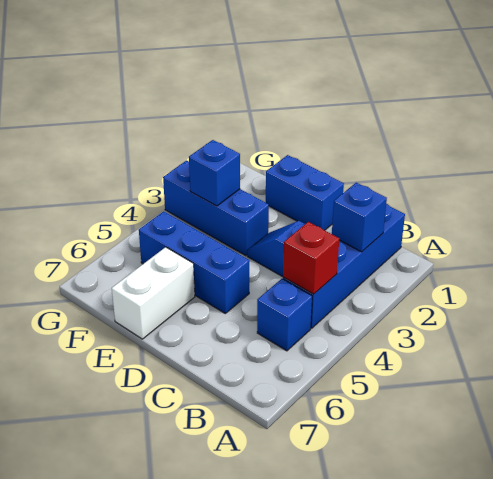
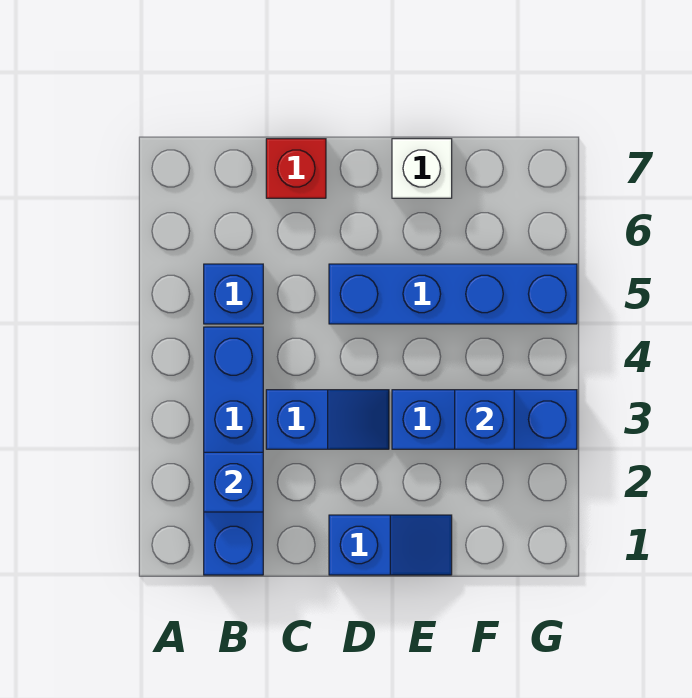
red brick B4 level 2 -> red brick C7 level 1
blue brick D1:E1 level 1 -> blue slope D1:E1 level 1 top D
blue brick D5:F5 level 1 -> blue brick D5:G5 level 1
white brick E6:E7 level 1 -> white brick E7 level 1

